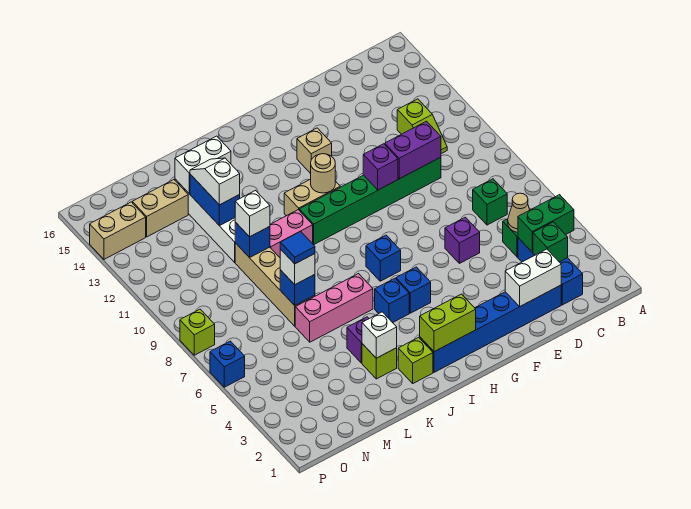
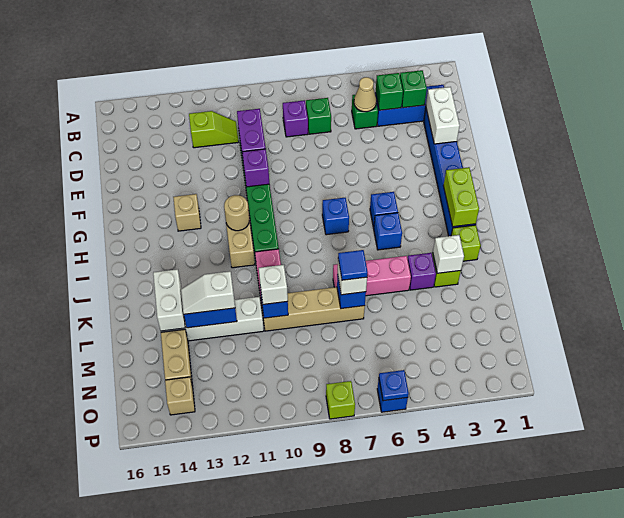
green brick B4:C4 level 2 -> green brick C4 level 2
purple brick E6 level 1 -> purple brick C8 level 1
pink brick J6:L6 level 1 -> pink brick K5:K7 level 1
tan brick O14:P14 level 1 -> tan brick O14 level 1
none -> blue plate P6 level 2

